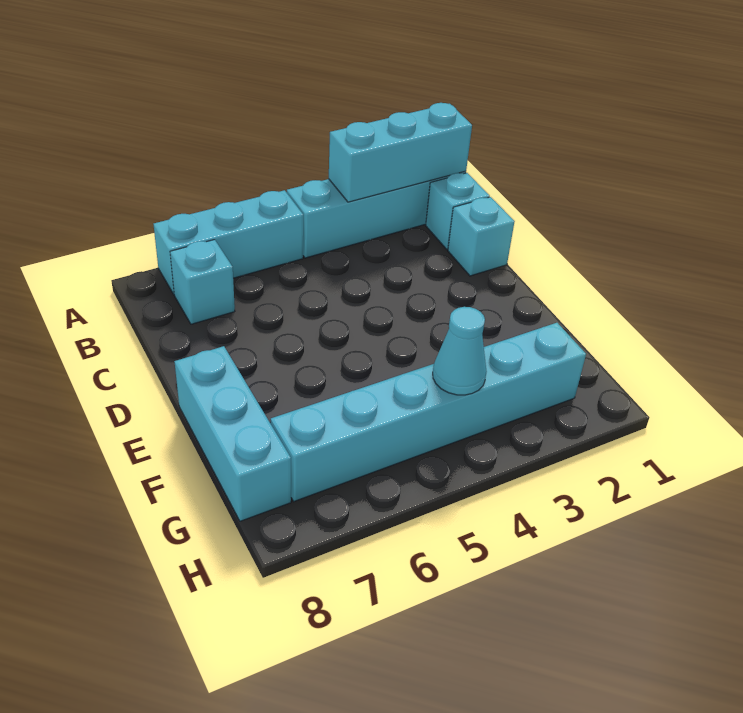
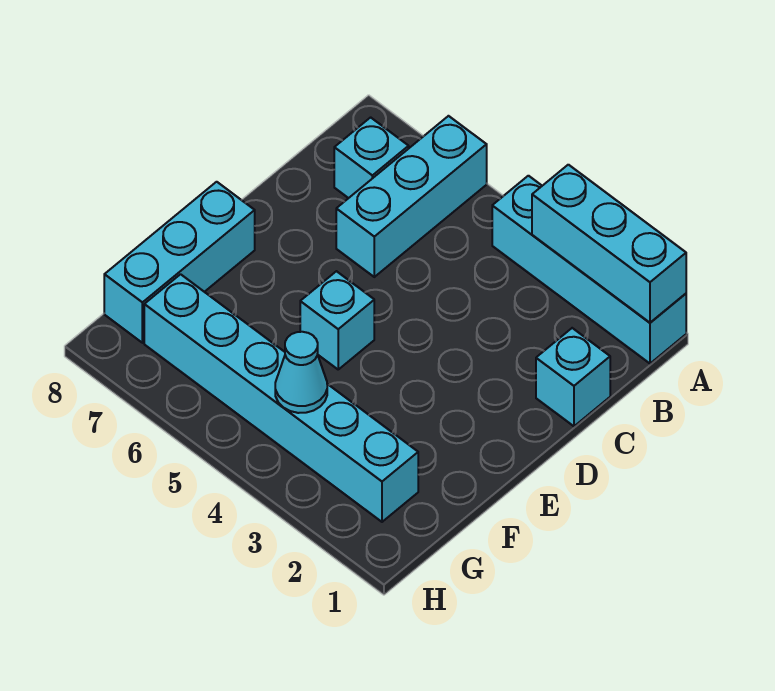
cyan brick A5:A7 level 1 -> cyan brick A6:C6 level 1
cyan brick B1 level 1 -> cyan brick E5 level 1

